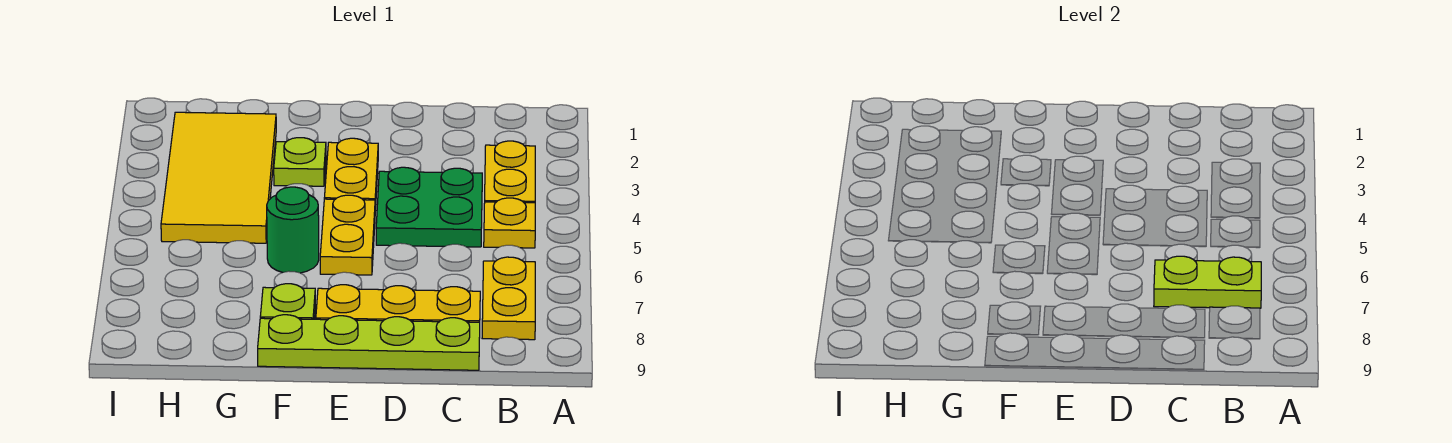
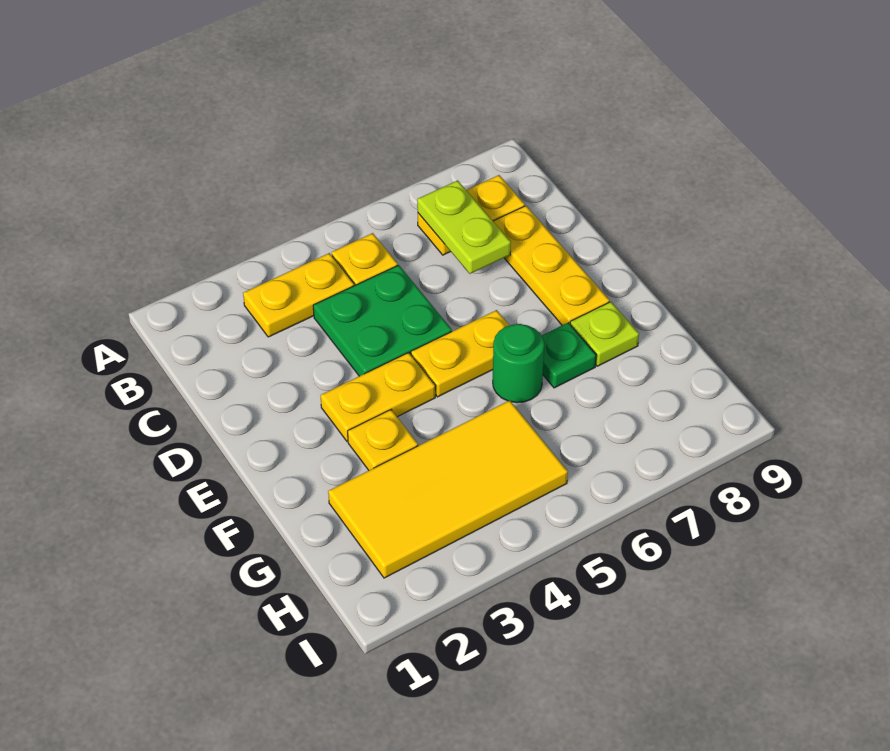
lime plate C9:F9 level 1 -> none
lime plate F3 level 1 -> yellow plate F3 level 1
none -> green plate F7 level 1

